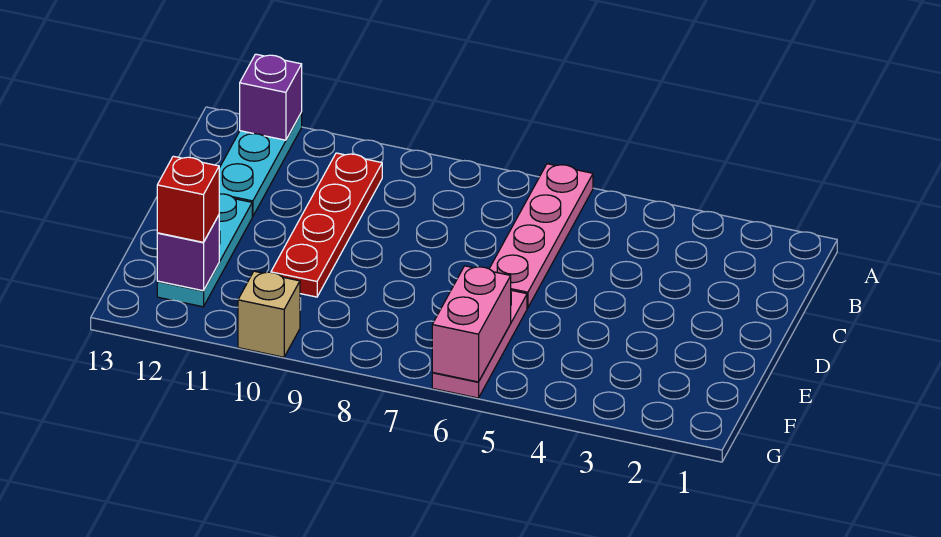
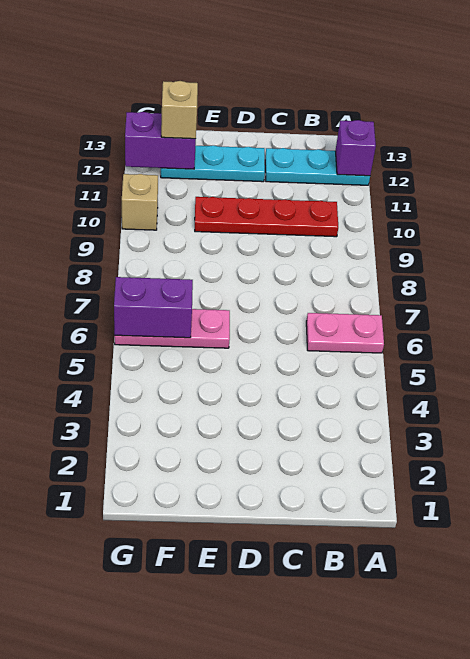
pink plate A6:D6 level 1 -> pink plate A6:B6 level 1
pink brick F6:G6 level 2 -> purple brick F6:G6 level 2
purple brick F12 level 2 -> purple brick F12:G12 level 2
red brick F12 level 3 -> tan brick F12 level 3

